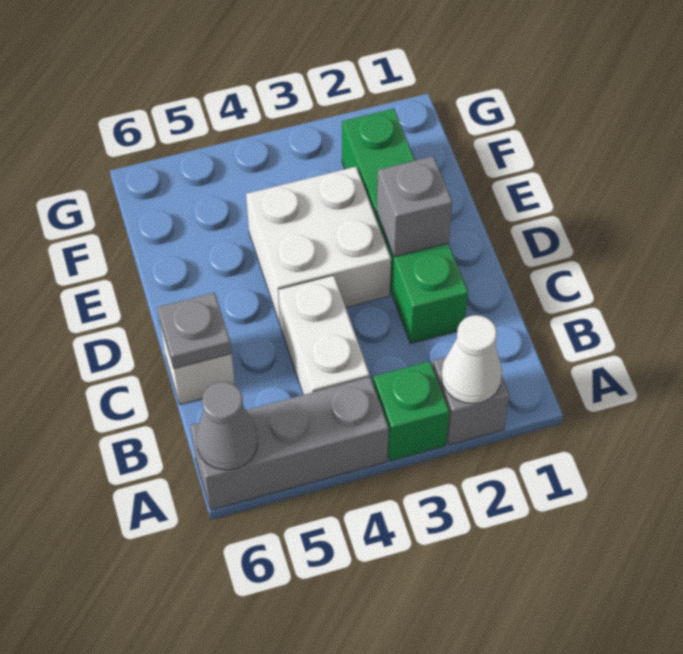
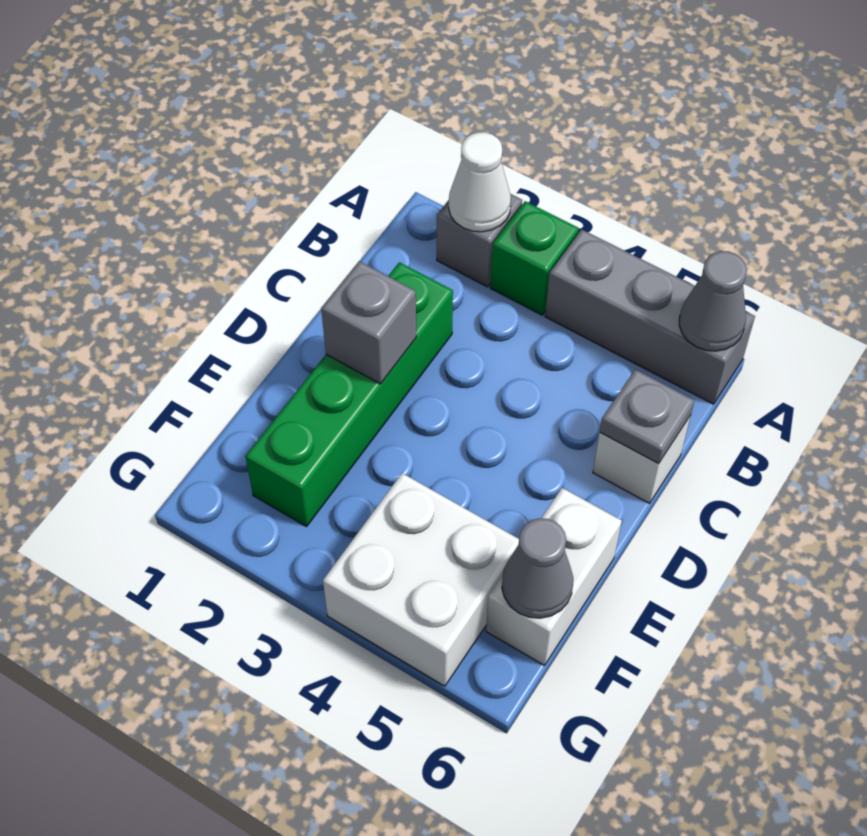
white brick B4:C4 level 1 -> white brick E6:F6 level 1
white brick D3:E4 level 1 -> white brick F4:G5 level 1
none -> grey cone F6 level 2

